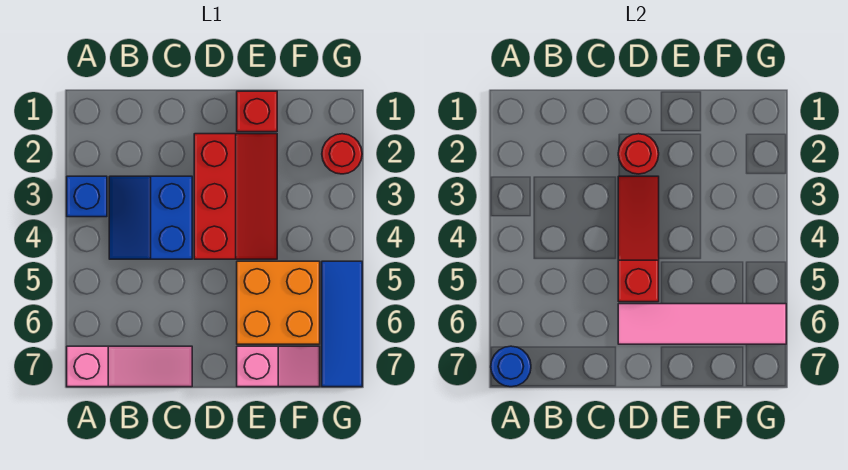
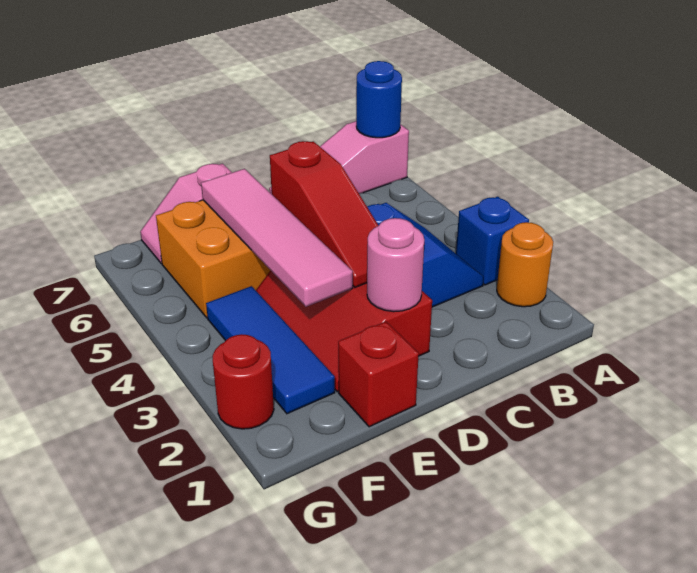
none -> orange round brick A2 level 1
red round brick D2 level 2 -> pink round brick D2 level 2
pink tile D6:G6 level 2 -> pink tile E3:E6 level 2
blue tile G5:G7 level 1 -> blue tile F2:F4 level 1

